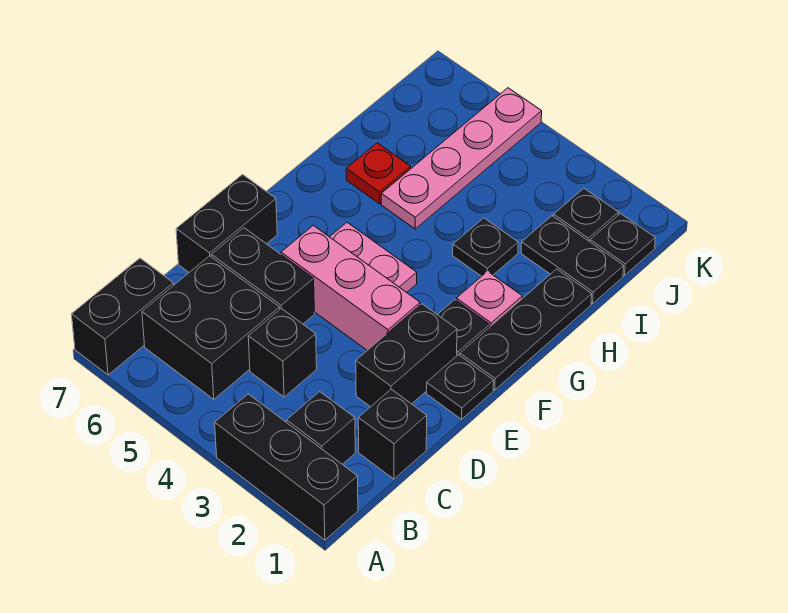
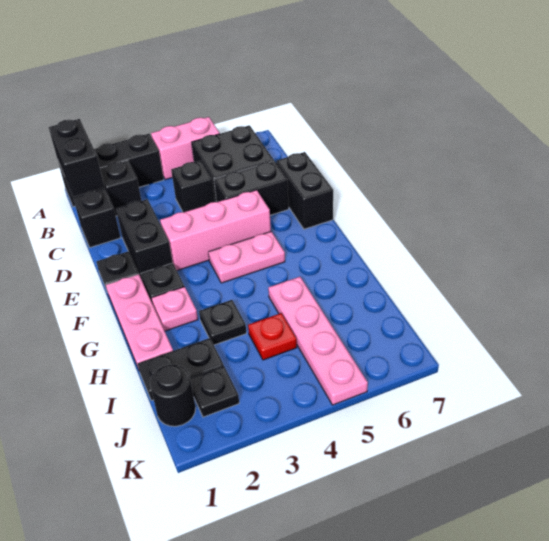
none -> pink brick A4:A5 level 1
black brick A7:B7 level 1 -> black brick A1:B1 level 2
black plate F1:H1 level 1 -> pink plate F1:H1 level 1
red plate H6 level 1 -> red plate I4 level 1
black plate J1 level 1 -> black round brick J1 level 1

